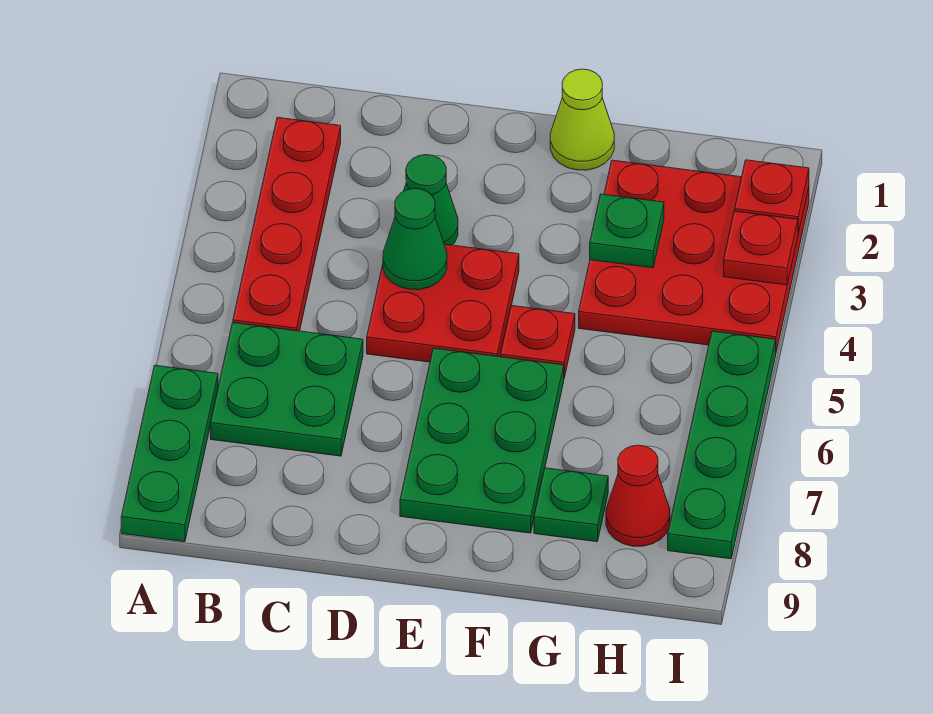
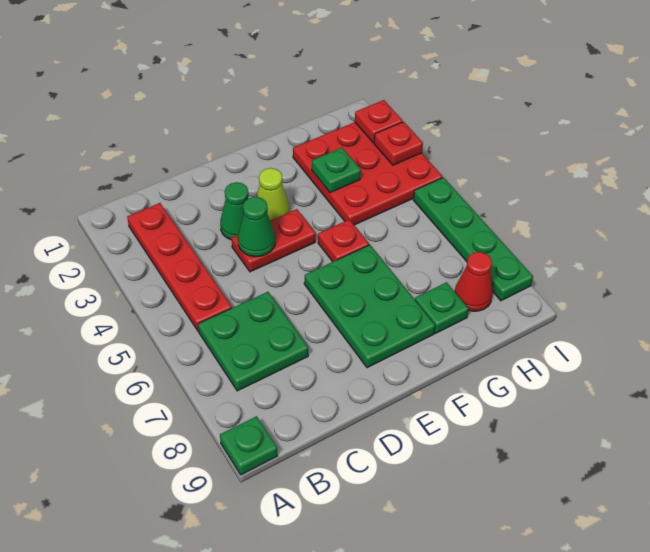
green plate A7:A9 level 1 -> green plate A9 level 1
red plate D4:E5 level 1 -> red plate D4:E4 level 1
lime cone F1 level 1 -> lime cone E3 level 1

